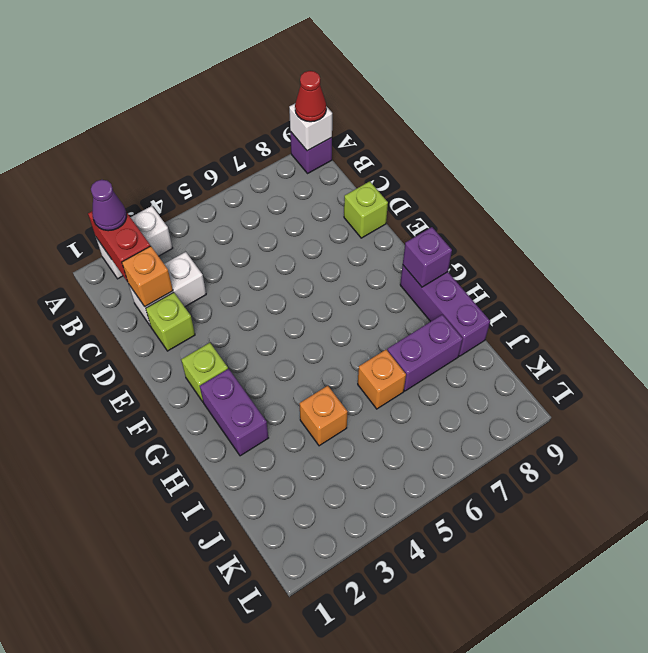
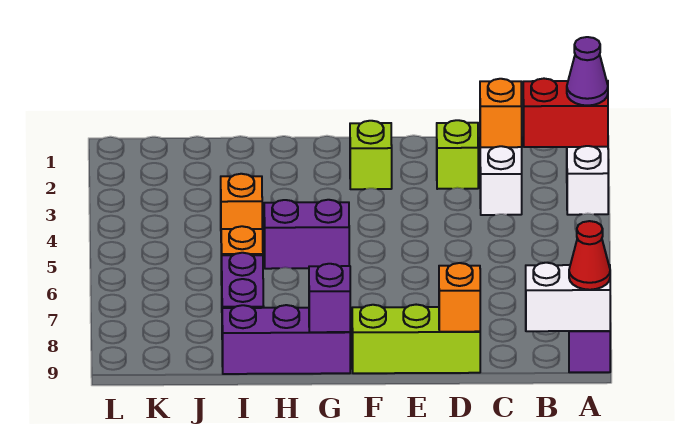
white brick A9 level 2 -> white brick A9:B9 level 2
lime brick D9 level 1 -> lime brick D9:F9 level 1
none -> orange brick D9 level 2
purple brick G2:H2 level 1 -> purple brick G5:H5 level 1

